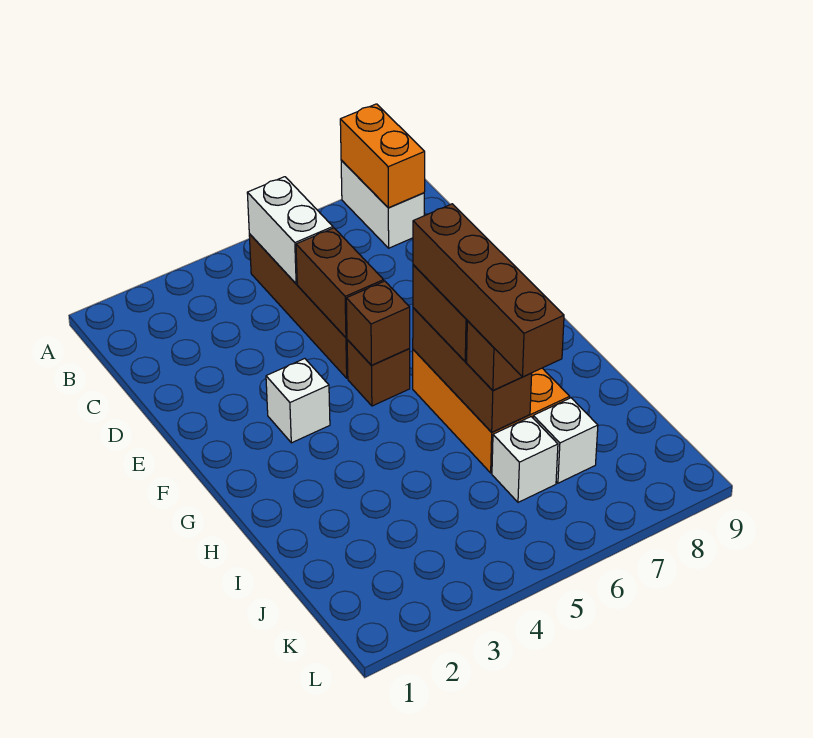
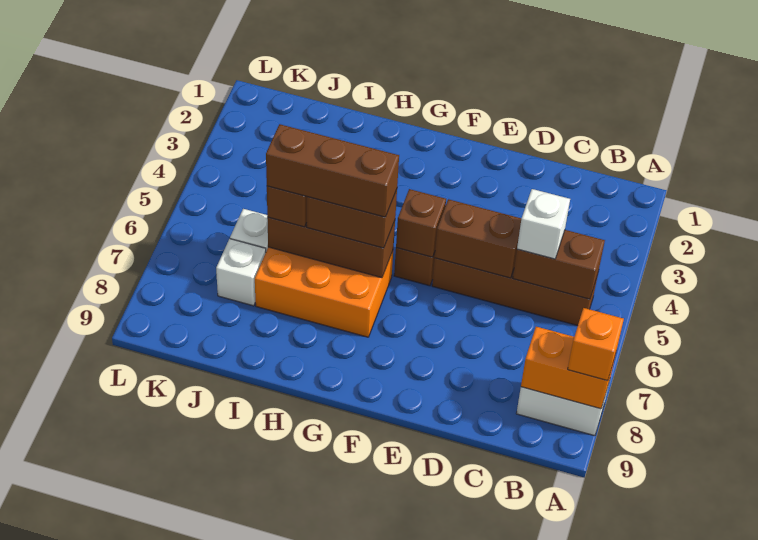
none -> orange brick A8 level 3
white brick B5:C5 level 2 -> brown brick B5:C5 level 2
white brick F3 level 1 -> white brick C5 level 3
brown brick G6:J6 level 4 -> brown brick G6:I6 level 4

